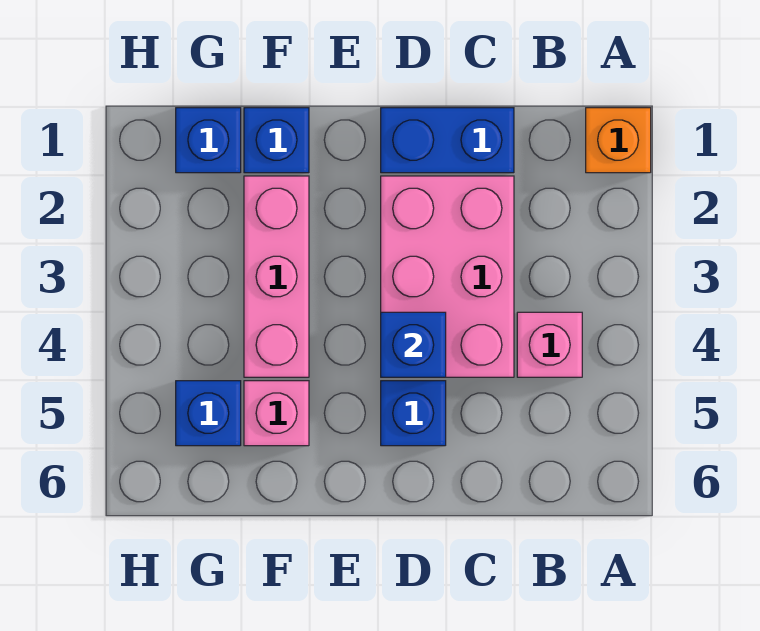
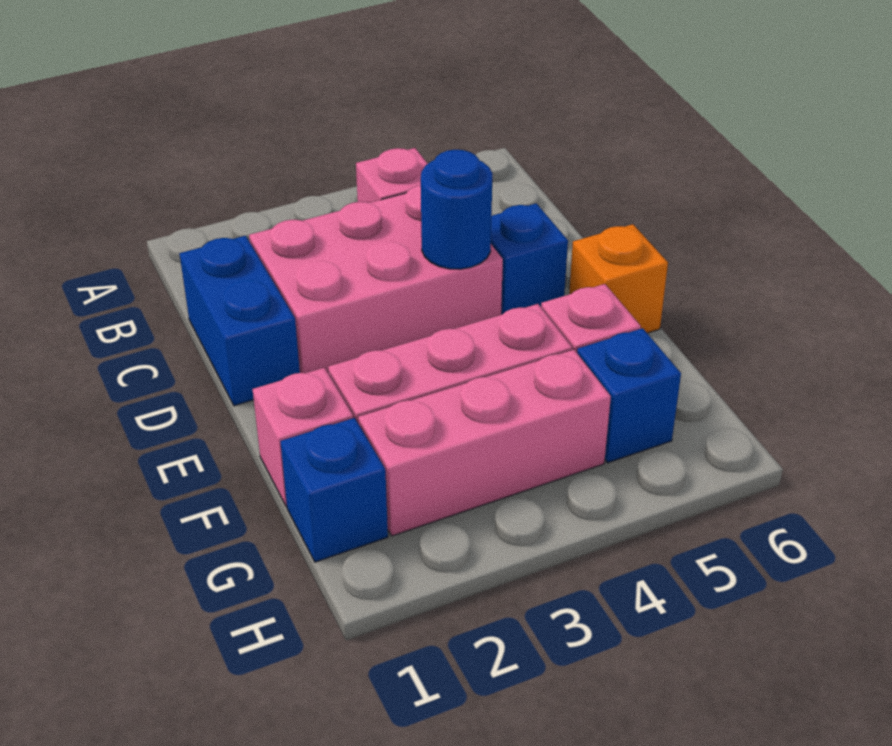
orange brick A1 level 1 -> orange brick E6 level 1
blue brick D4 level 2 -> blue round brick D4 level 2
blue brick F1 level 1 -> pink brick F1 level 1
none -> pink brick G2:G4 level 1

